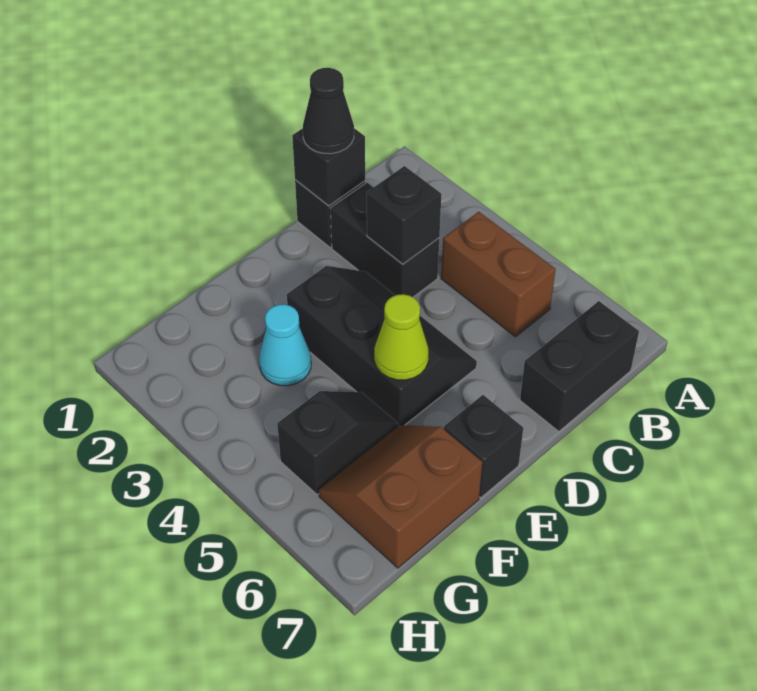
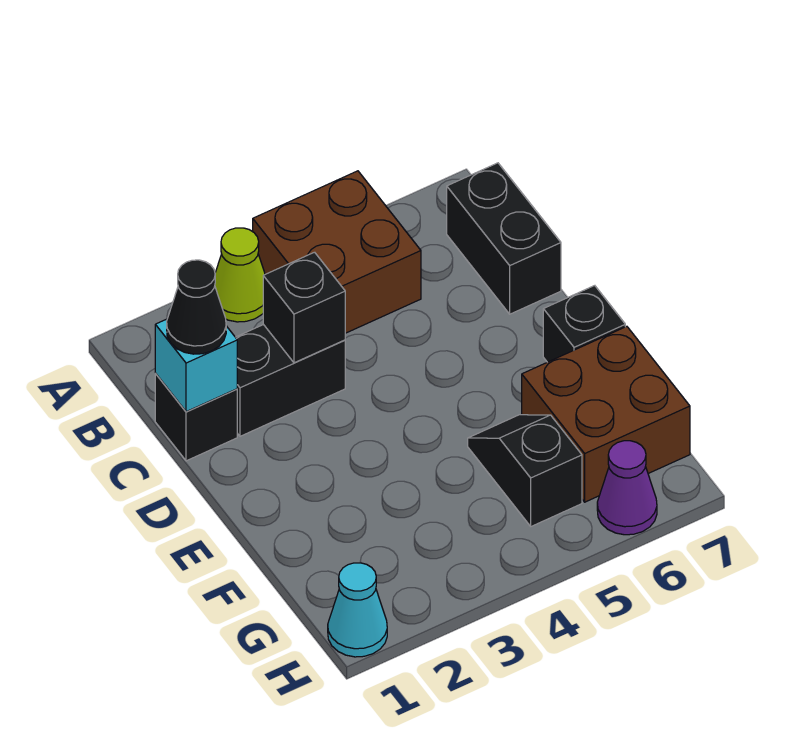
brown brick B4:B5 level 1 -> brown brick A4:B5 level 1
black brick C1 level 2 -> cyan brick C1 level 2
black slope D3:E5 level 1 top E -> none
lime cone E5 level 2 -> lime cone A3 level 1
cyan cone F3 level 1 -> cyan cone H1 level 1
brown slope F6:G7 level 1 top 7 -> brown brick F6:G7 level 1
none -> purple cone H6 level 1

